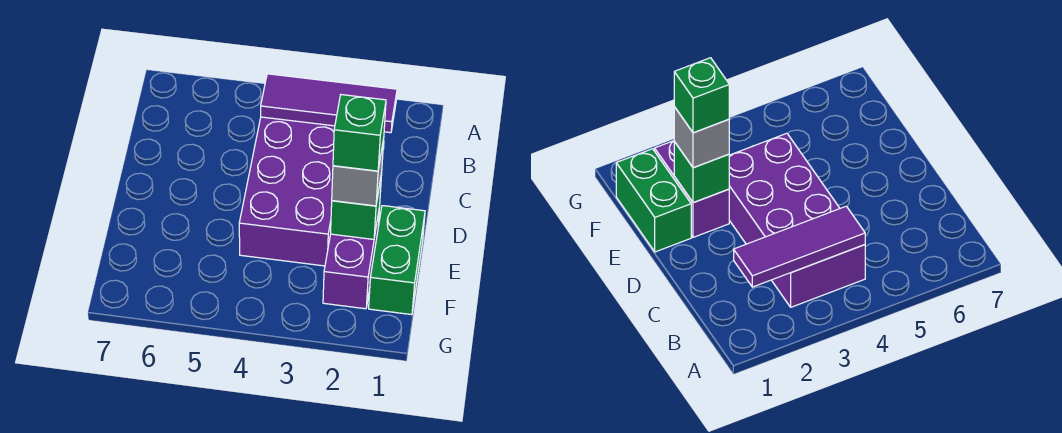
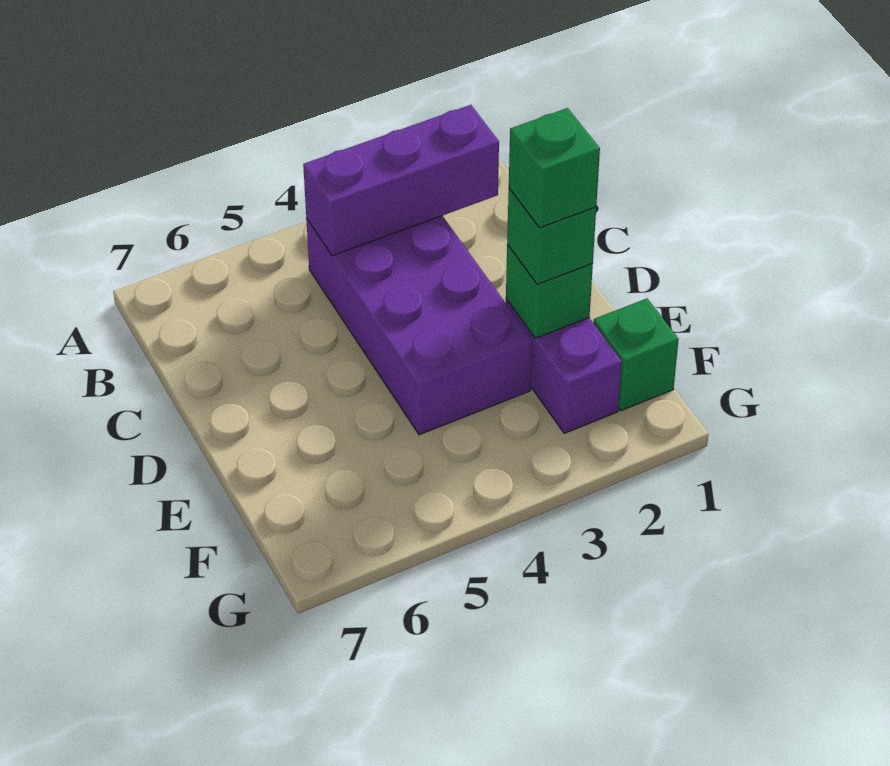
purple tile B2:B4 level 2 -> purple brick B2:B4 level 2
green brick E1:F1 level 1 -> green brick F1 level 1
grey brick E2 level 3 -> green brick E2 level 3

